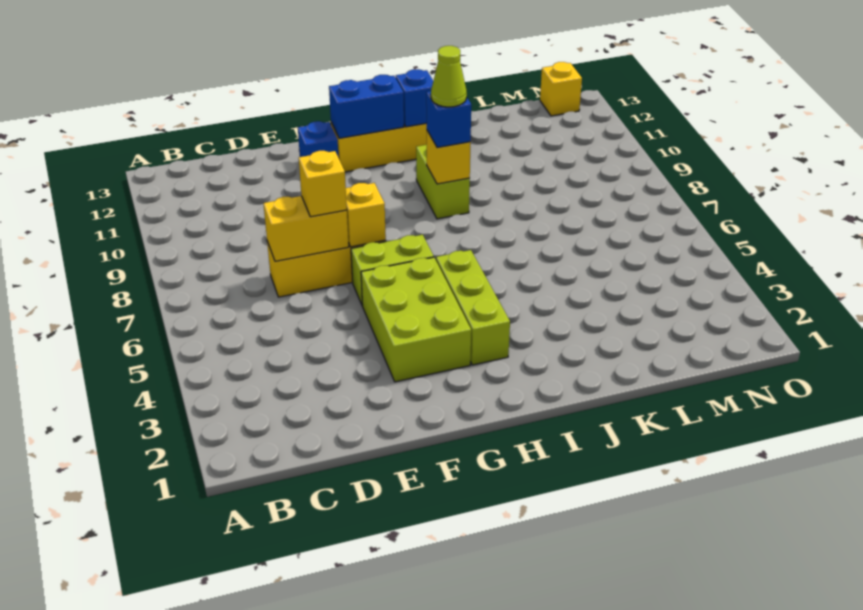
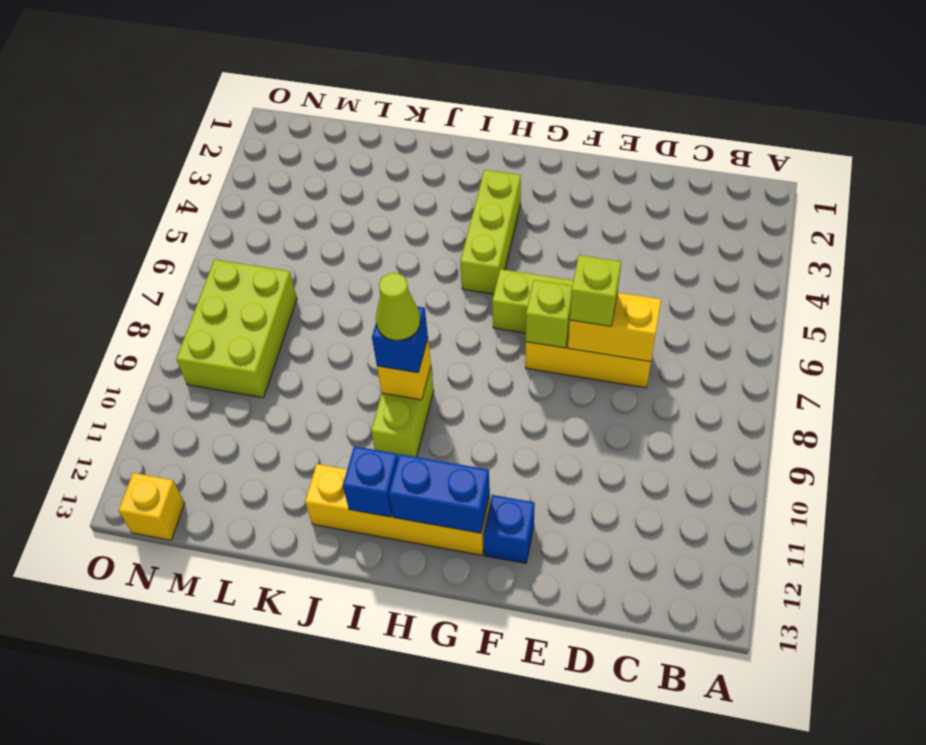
yellow brick E7 level 3 -> lime brick E7 level 3
lime brick F3:G5 level 1 -> lime brick M7:N9 level 1
yellow brick F7 level 2 -> lime brick F7 level 2

